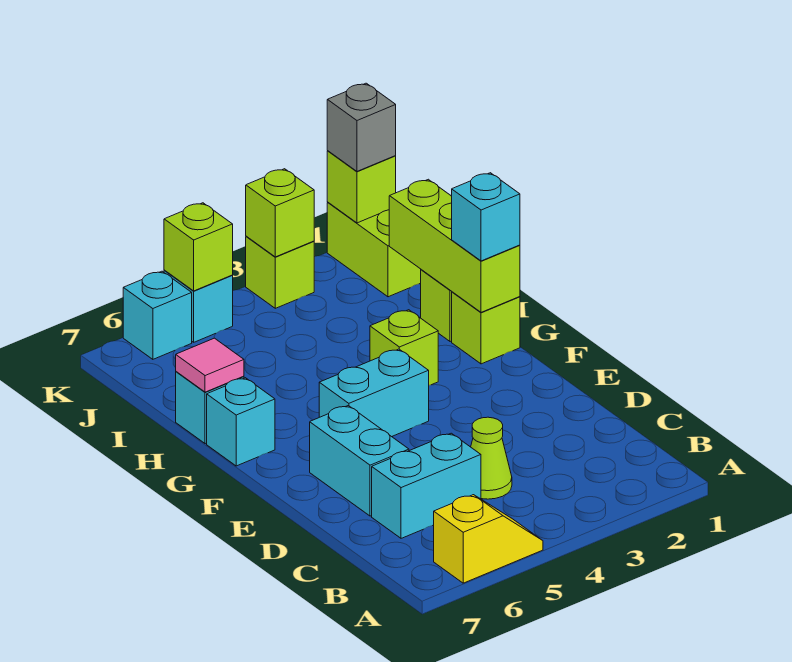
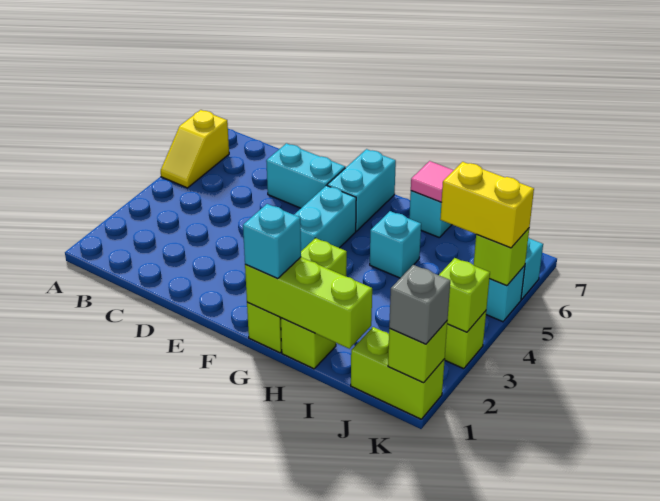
lime cone C4 level 1 -> none
cyan brick C5:C6 level 1 -> cyan brick F6:F7 level 1
cyan brick G7 level 1 -> cyan brick H5 level 1
none -> yellow brick J5:K5 level 3

